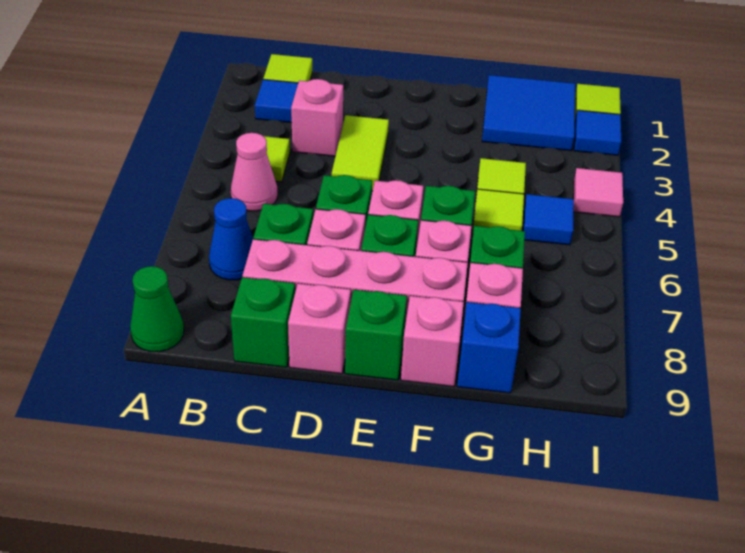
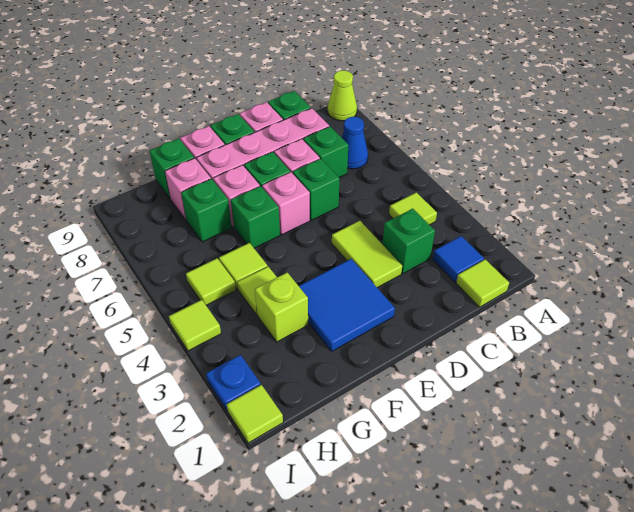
green cone A9 level 1 -> lime cone A9 level 1
pink cone B5 level 1 -> none
pink brick C3 level 1 -> green brick C3 level 1
blue tile G1:H2 level 1 -> blue tile E2:F3 level 1
none -> lime brick G3 level 1
blue brick G9 level 1 -> green brick G9 level 1
blue tile H5 level 1 -> lime tile H5 level 1
blue tile I2 level 1 -> blue plate I2 level 1
pink tile I4 level 1 -> lime tile I4 level 1

